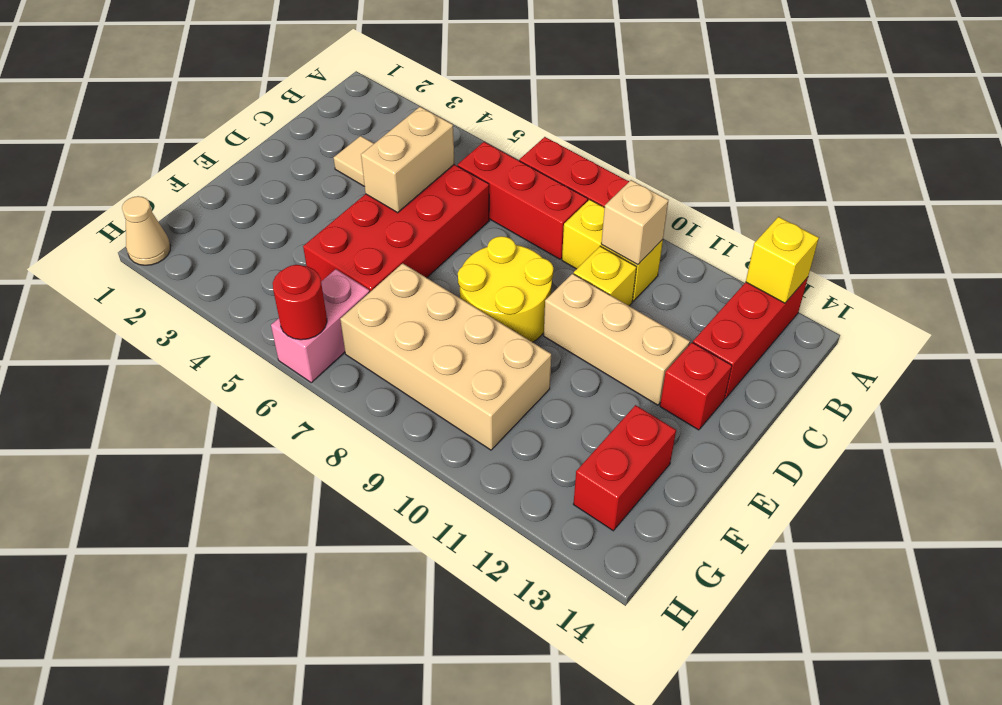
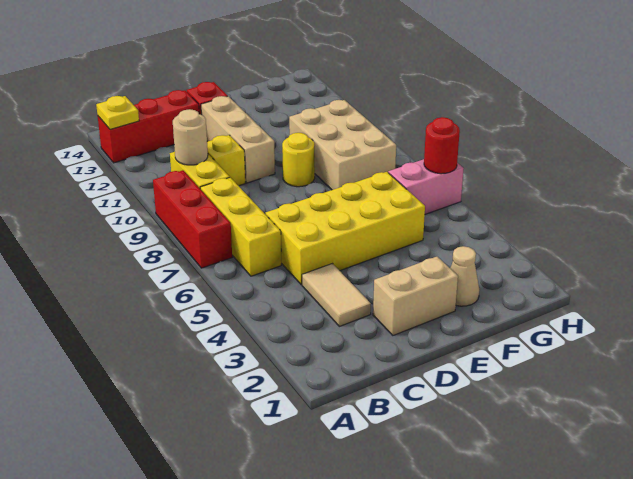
yellow brick A13 level 2 -> yellow plate A13 level 2
red brick B6:B8 level 1 -> yellow brick B6:B8 level 1
tan brick B10 level 2 -> tan round brick B10 level 2
red brick C5:F6 level 1 -> yellow brick C5:F6 level 1
tan brick C5:D5 level 2 -> tan brick D2:E2 level 1
yellow round brick D8:E9 level 1 -> yellow round brick E9 level 1
tan brick F7:G10 level 1 -> tan brick F8:G10 level 1
red brick F13:G13 level 1 -> none
tan cone H1 level 1 -> tan cone F2 level 1

